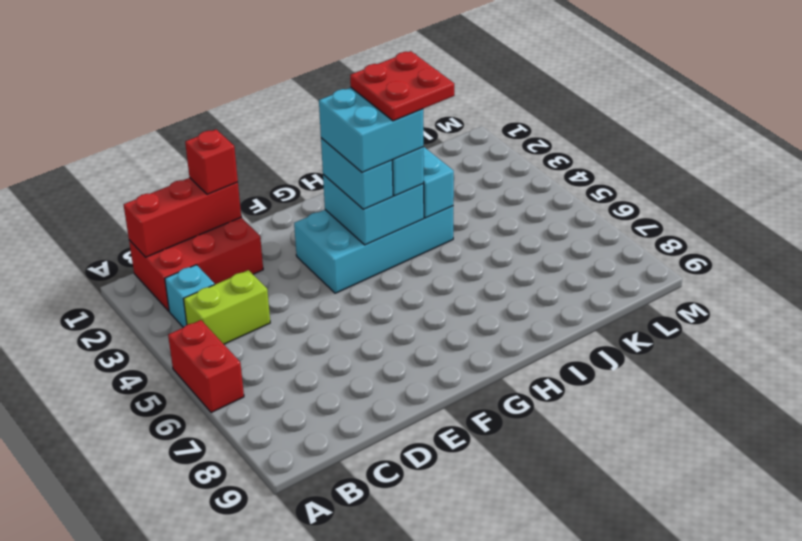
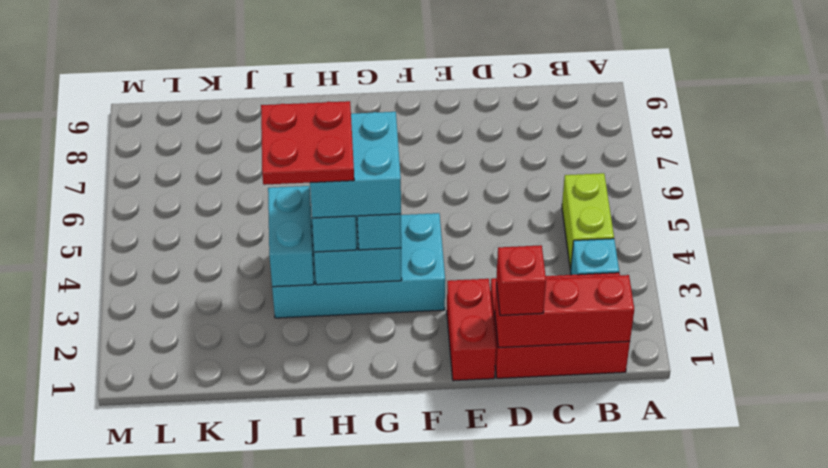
red brick A5:A6 level 1 -> red brick E1:E2 level 1
lime brick B4:C4 level 1 -> lime brick B4:B5 level 1

